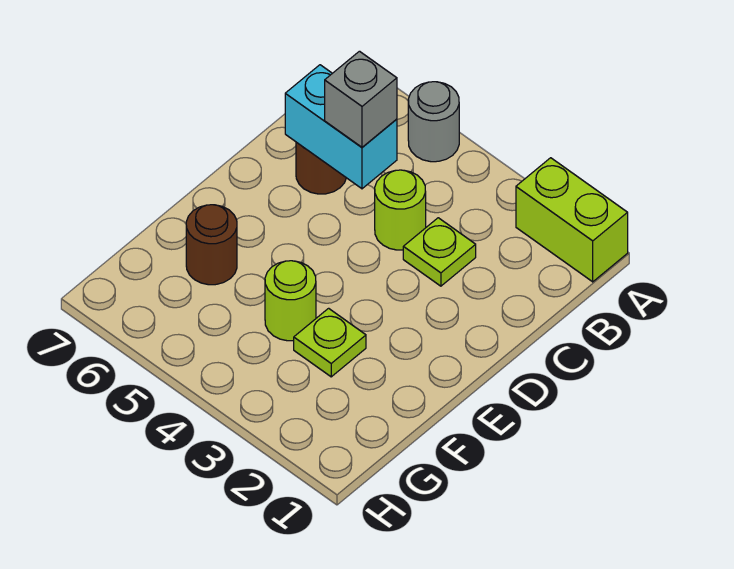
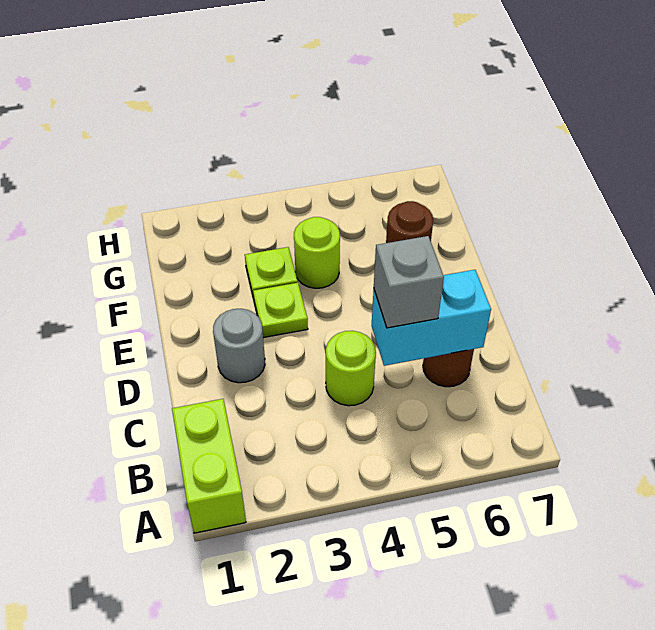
lime brick A1:A2 level 1 -> lime brick A1:B1 level 1
grey round brick A5 level 1 -> grey round brick D2 level 1
lime plate C3 level 1 -> lime plate E3 level 1

